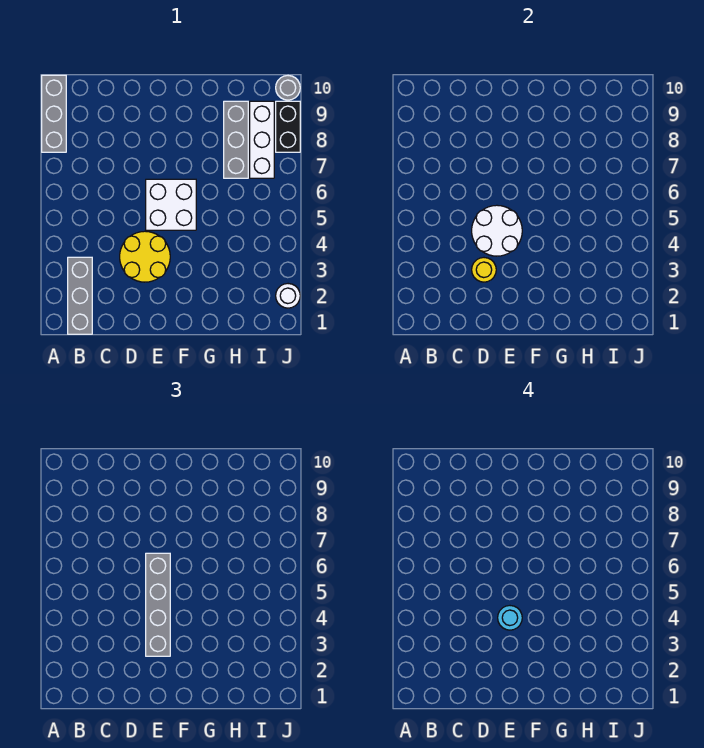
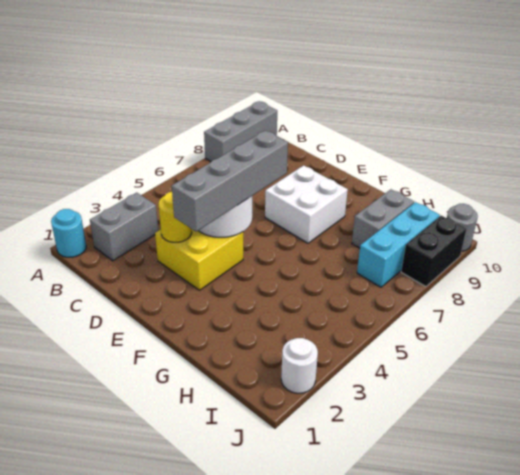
grey brick B1:B3 level 1 -> grey brick B2:B3 level 1
yellow round brick D3:E4 level 1 -> yellow brick D3:E4 level 1
cyan round brick E4 level 4 -> cyan round brick A1 level 1
white brick E5:F6 level 1 -> white brick E7:F8 level 1
grey brick H7:H9 level 1 -> grey brick H8:H9 level 1
white brick I7:I9 level 1 -> cyan brick I7:I9 level 1

